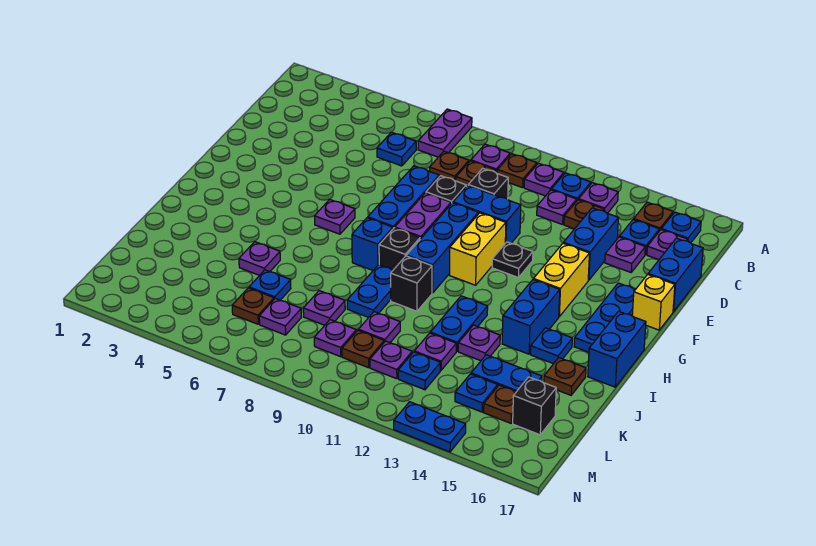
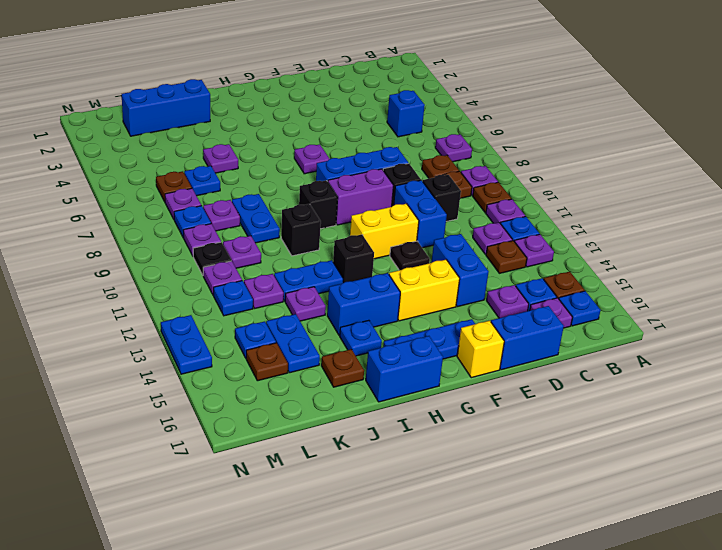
purple plate A7:B7 level 1 -> purple plate B7 level 1
blue plate C6 level 1 -> blue plate L8 level 1
blue brick D14:E14 level 1 -> blue brick E13:E14 level 1
blue brick F10:H10 level 1 -> blue brick J2:L2 level 1
blue brick H8 level 1 -> blue brick C5 level 1
blue plate I9:J9 level 1 -> blue plate J8:J9 level 1
brown plate L10 level 1 -> black plate L10 level 1
black brick L16 level 1 -> black brick H12 level 1

